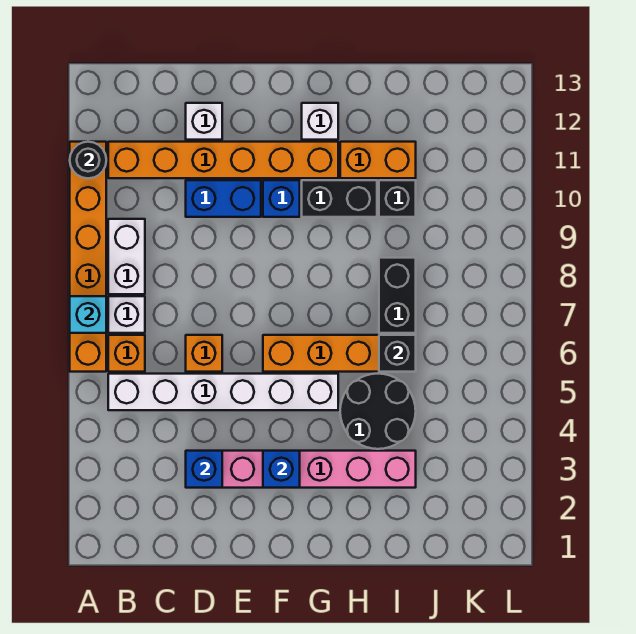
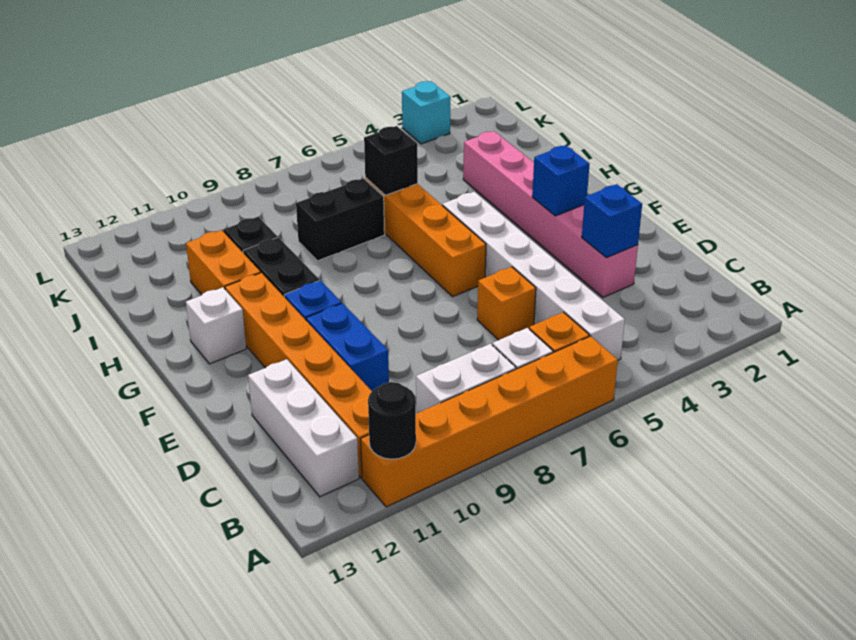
cyan brick A7 level 2 -> cyan brick L3 level 1
white brick D12 level 1 -> white brick B12:D12 level 1
black round brick H4:I5 level 1 -> none

